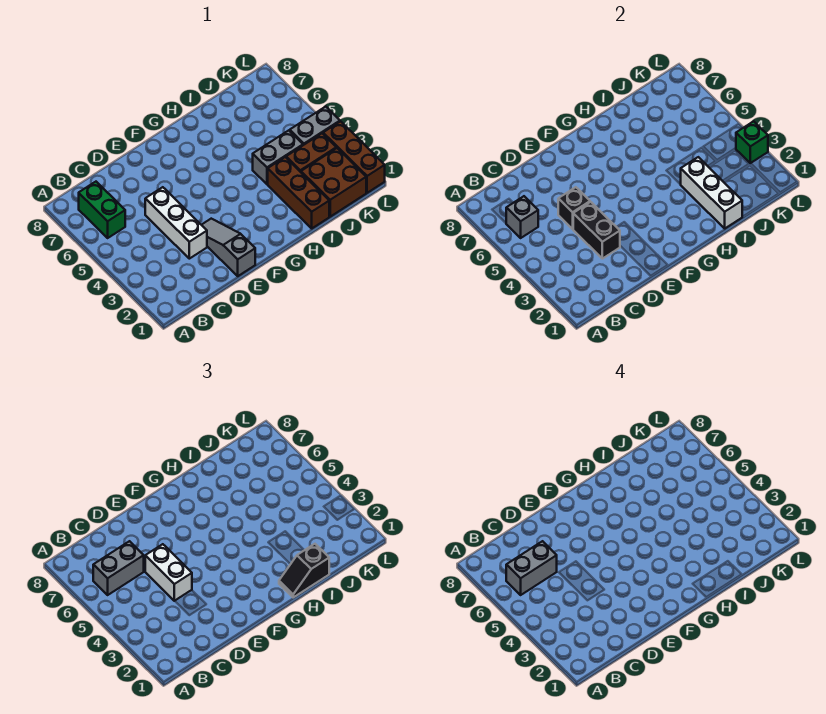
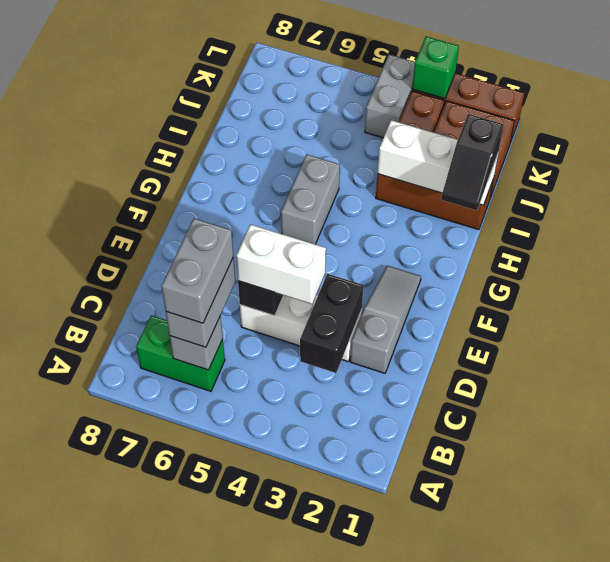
black brick D3:D4 level 2 -> black brick C3:D3 level 2
grey slope E1:E3 level 1 top 1 -> grey slope D2:F2 level 1 top D
grey brick I4:J4 level 1 -> grey brick G5:H5 level 1

